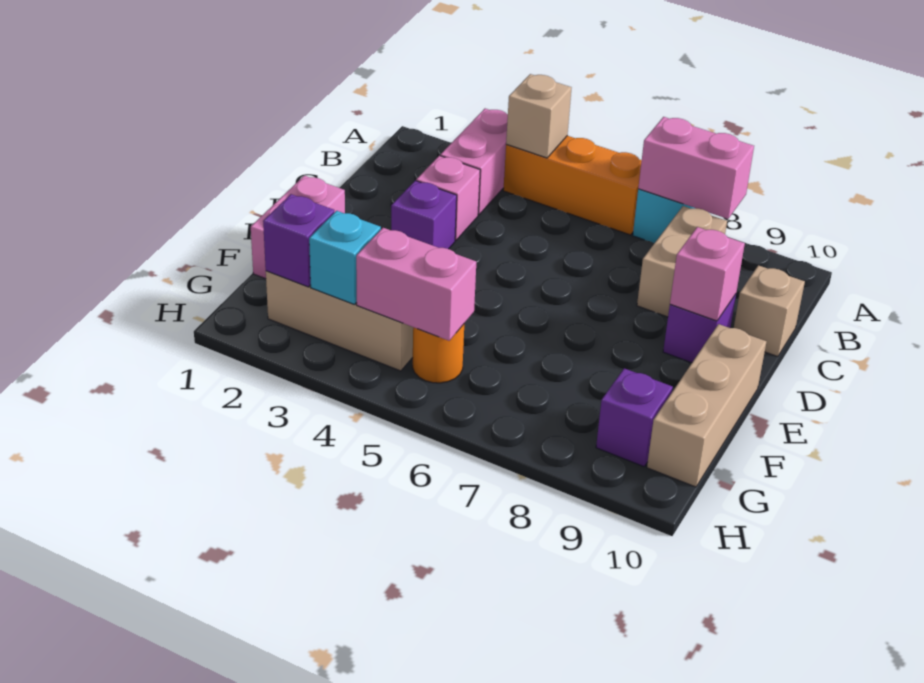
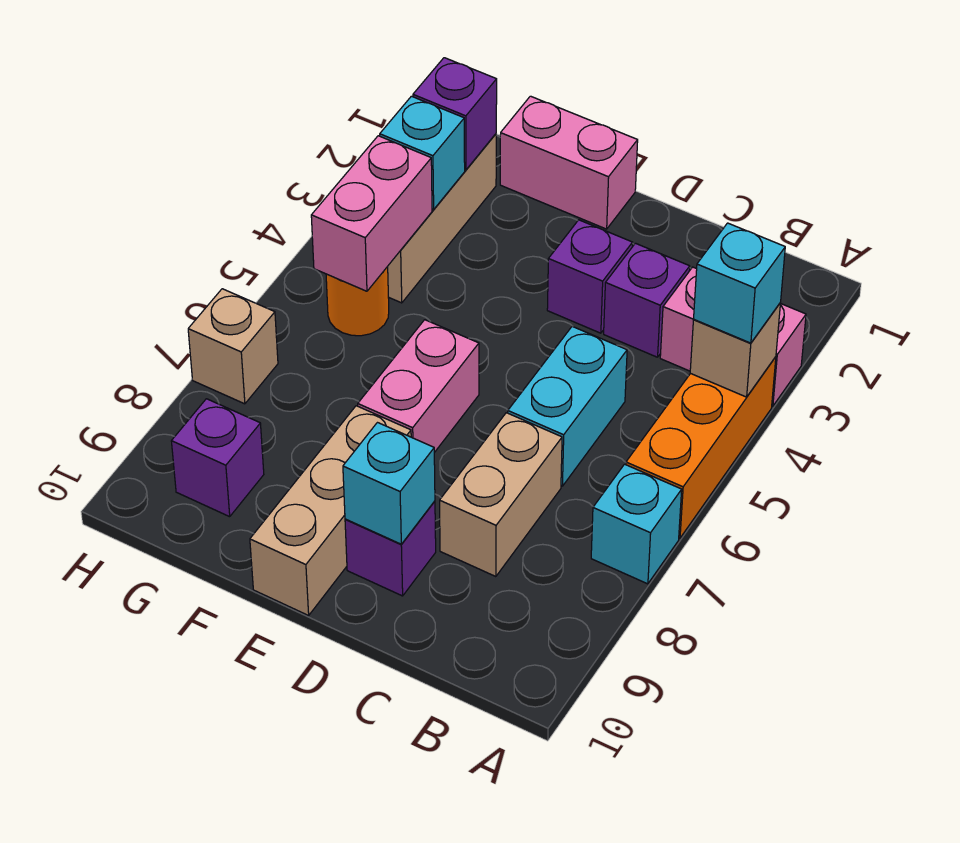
none -> cyan brick A4 level 3
pink brick A7:A8 level 2 -> pink brick E6:E7 level 1
tan brick B8:C8 level 1 -> tan brick C7:C8 level 1
pink brick C3 level 1 -> purple brick C3 level 1
none -> cyan brick C5:C6 level 1
tan brick C10 level 1 -> tan brick H7 level 1
pink brick D9 level 2 -> cyan brick D9 level 2
tan brick E10:G10 level 1 -> tan brick E8:E10 level 1

